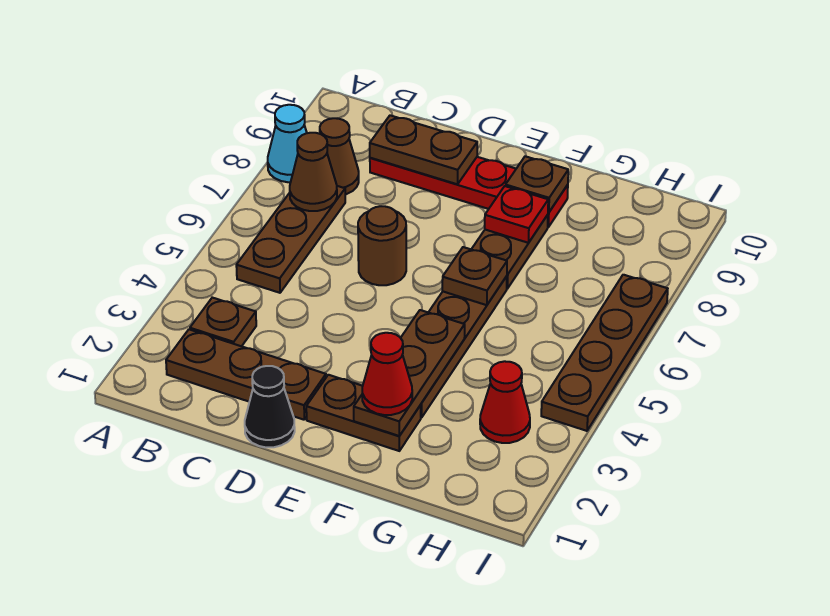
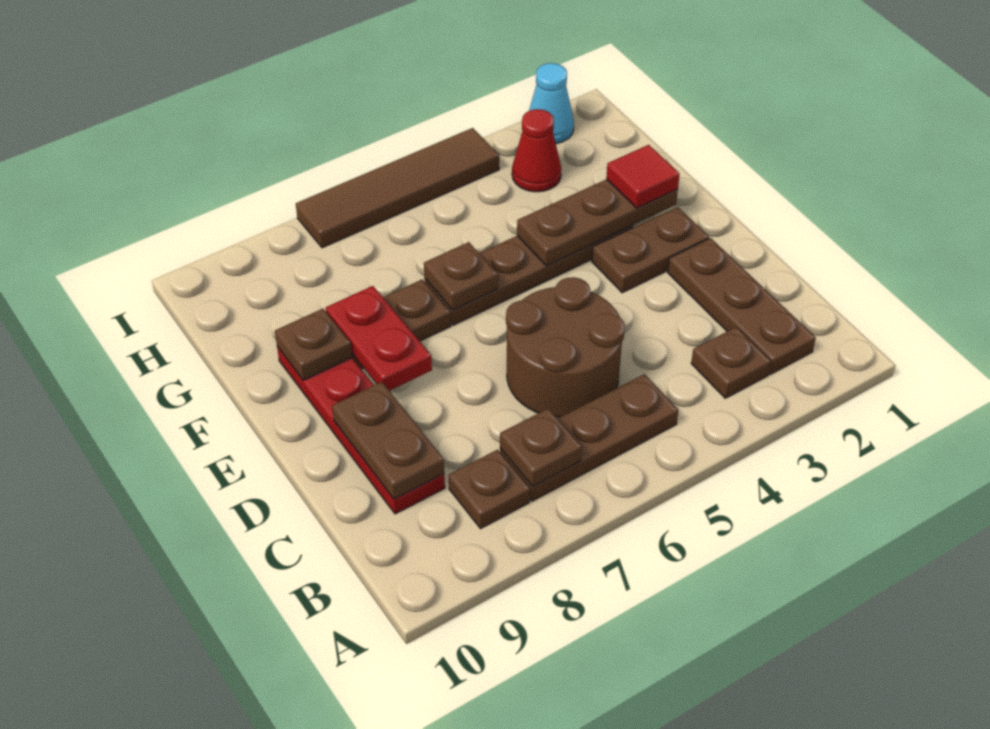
cyan cone A8 level 1 -> cyan cone I2 level 1
brown cone B7 level 2 -> brown plate B7 level 2
brown cone B8 level 1 -> brown plate B8 level 1
black cone D1 level 1 -> none
brown round brick D6 level 1 -> brown round brick C5:D6 level 1
brown plate E2:F2 level 1 -> brown plate E2:E3 level 1
red cone F2 level 3 -> red tile F2 level 3
red plate F8 level 2 -> red plate E8:F8 level 2
brown plate I4:I7 level 1 -> brown tile I4:I7 level 1

